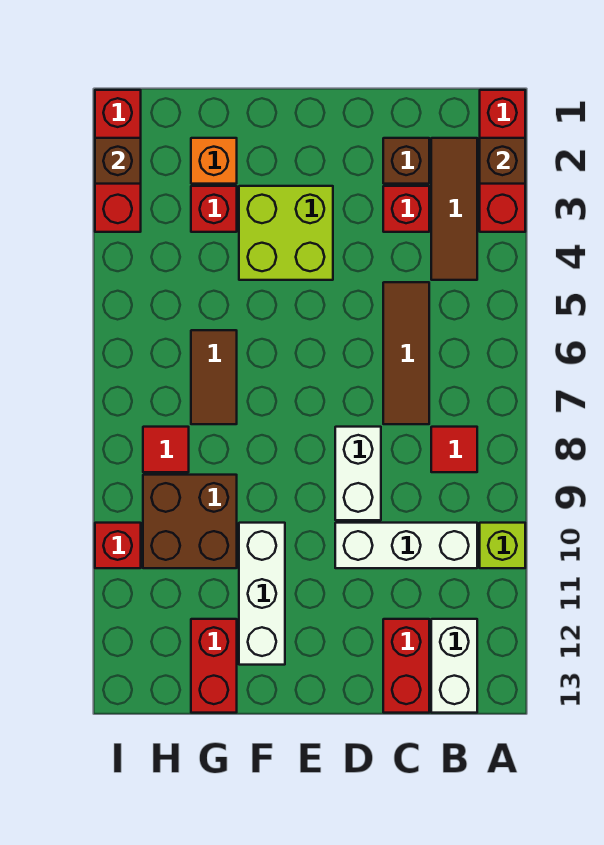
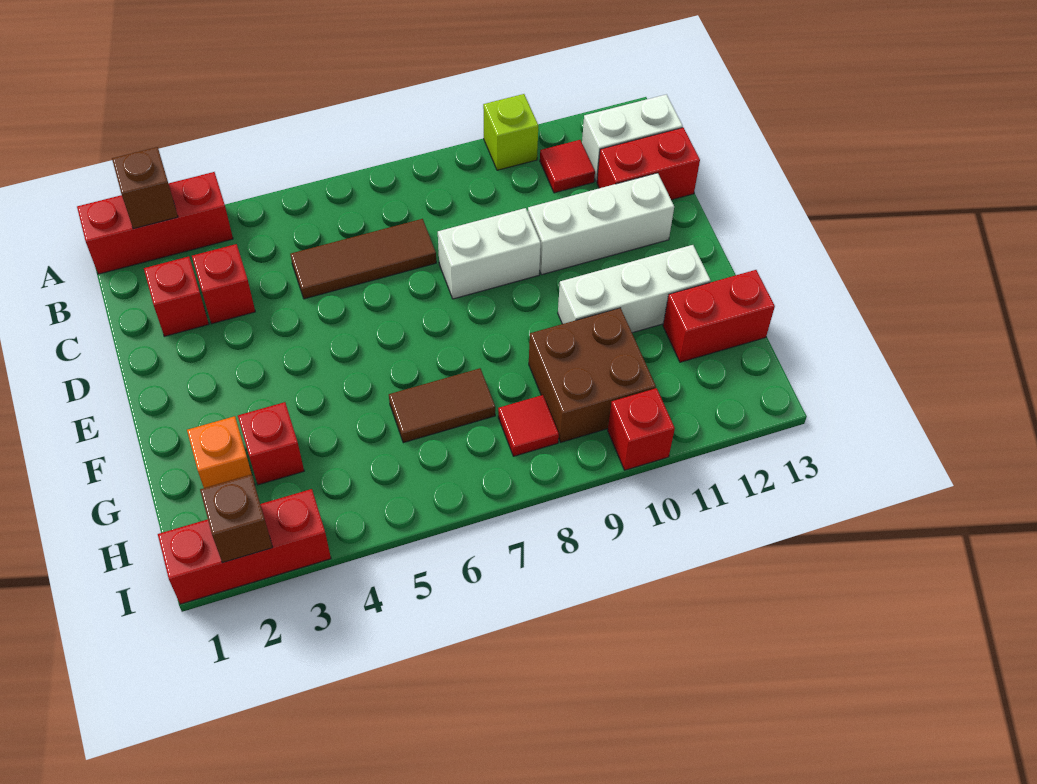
brown tile B2:B4 level 1 -> none
red tile B8 level 1 -> red tile B11 level 1
white brick B10:D10 level 1 -> white brick D10:D12 level 1
brown brick C2 level 1 -> red brick C2 level 1
lime brick E3:F4 level 1 -> none

